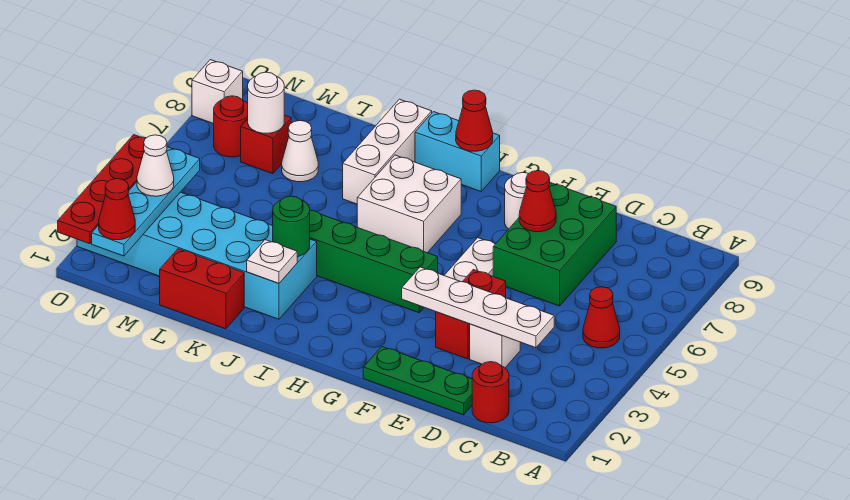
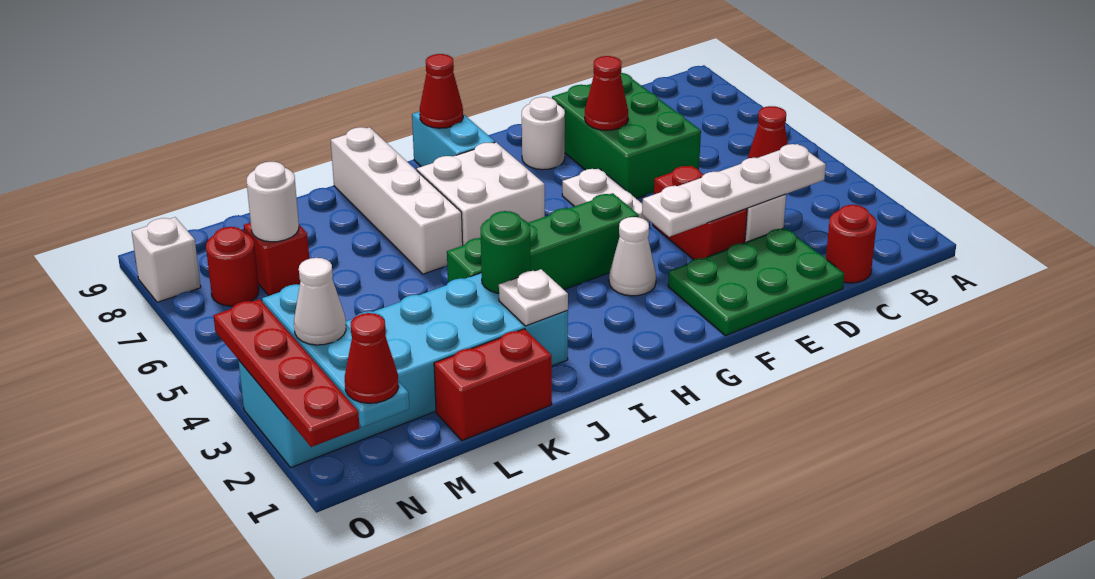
green plate D1:F1 level 1 -> green plate D1:F2 level 1
cyan brick H9:I9 level 1 -> cyan brick H8:H9 level 1
white brick J7:J9 level 1 -> white brick J6:J9 level 1
white cone L7 level 1 -> white cone G3 level 1

